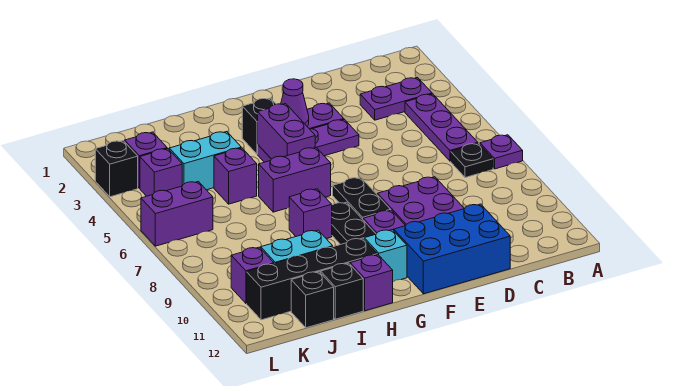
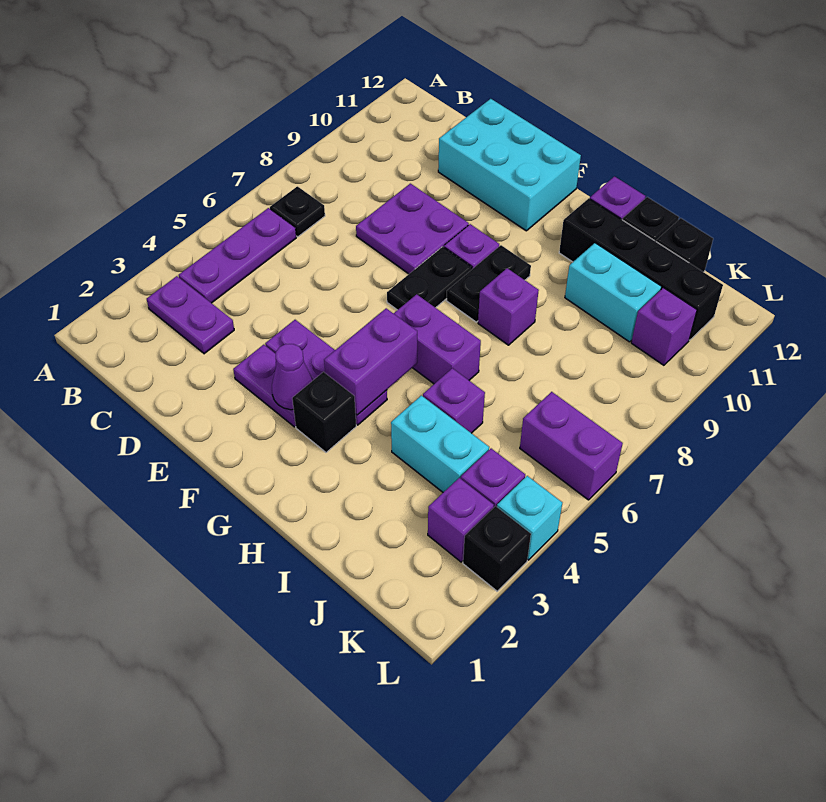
purple plate A7 level 1 -> none
blue brick D11:F12 level 1 -> cyan brick D11:F12 level 1
cyan brick G11 level 1 -> cyan brick L4 level 1

